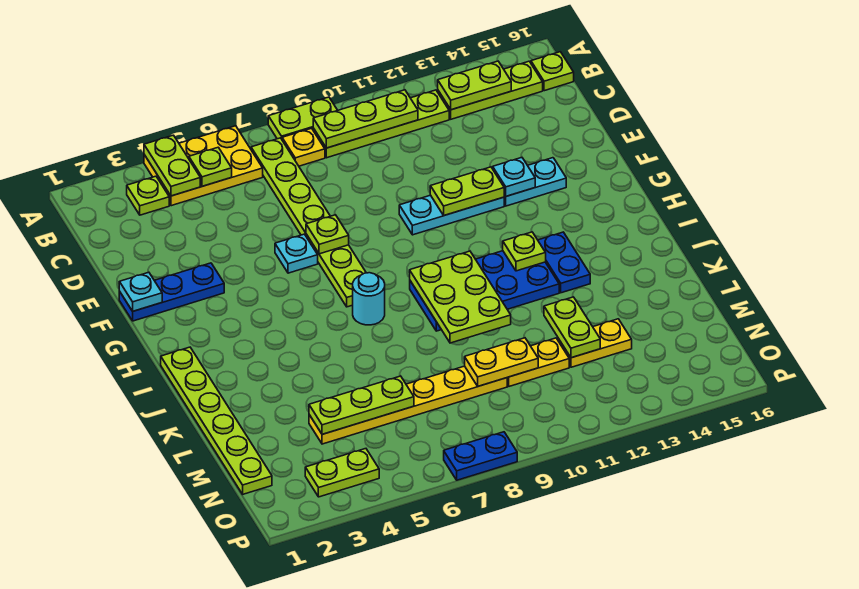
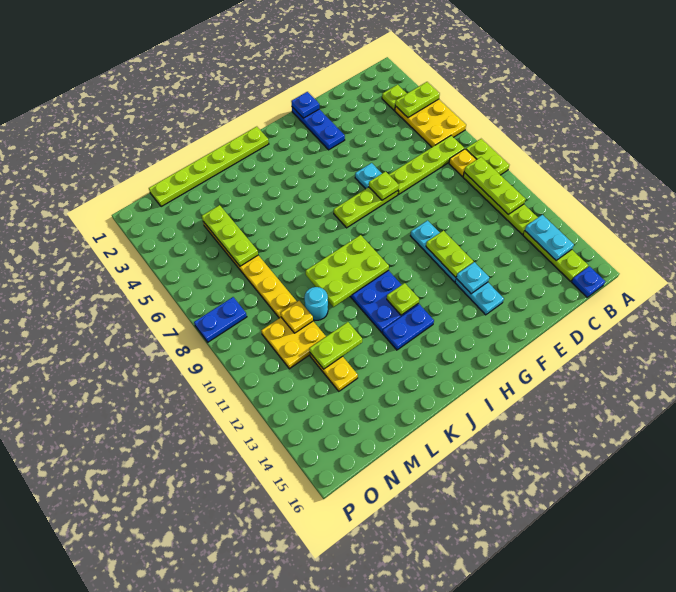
lime plate B5 level 2 -> none
lime plate B13:B14 level 2 -> cyan plate B13:B14 level 2
lime plate B16 level 1 -> blue plate B16 level 1
cyan plate F1 level 2 -> blue plate F1 level 2
cyan round brick I7 level 1 -> cyan round brick L10 level 1
yellow plate M9:M10 level 2 -> yellow plate M10 level 2
yellow plate M10:M11 level 1 -> yellow plate M10:N11 level 1
lime plate O3:O4 level 1 -> none
blue plate P7:P8 level 1 -> blue plate O8:P8 level 1

